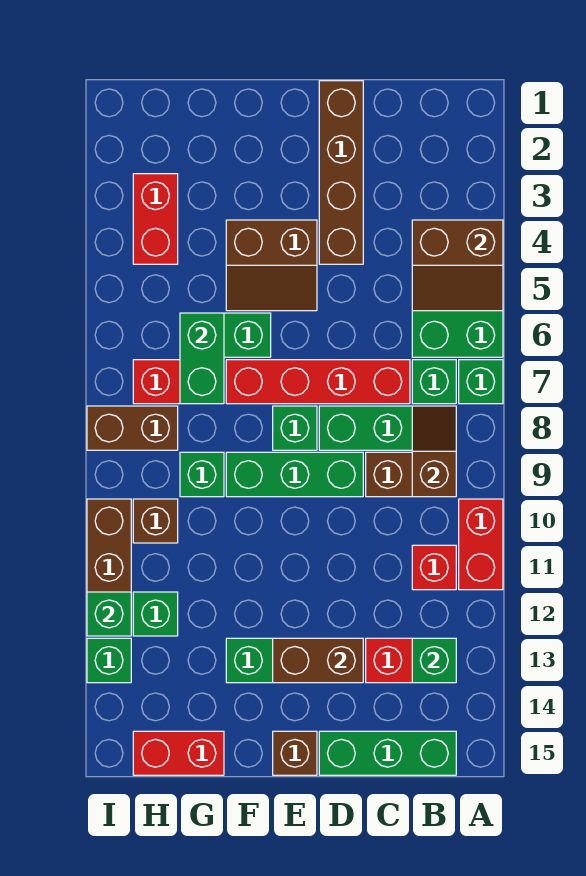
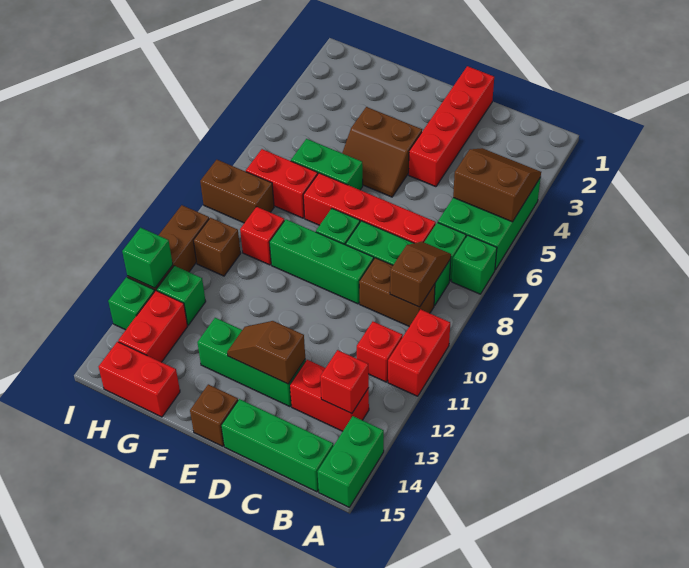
brown slope A4:B5 level 2 top 4 -> brown slope A4:B5 level 2 top 5
green brick B13 level 2 -> red brick B13 level 2
brown brick D1:D4 level 1 -> red brick D1:D4 level 1
brown brick D13:E13 level 2 -> brown slope D13:E13 level 2 top D
green brick G6:G7 level 2 -> green brick A14:A15 level 1
green brick G9 level 1 -> red brick G9 level 1
red brick H3:H4 level 1 -> red brick H13:H14 level 1

